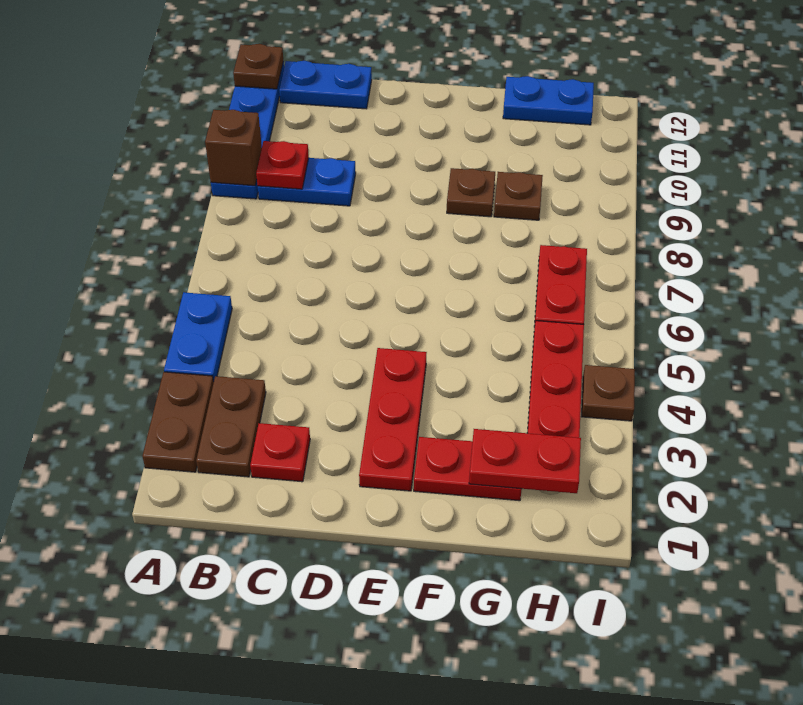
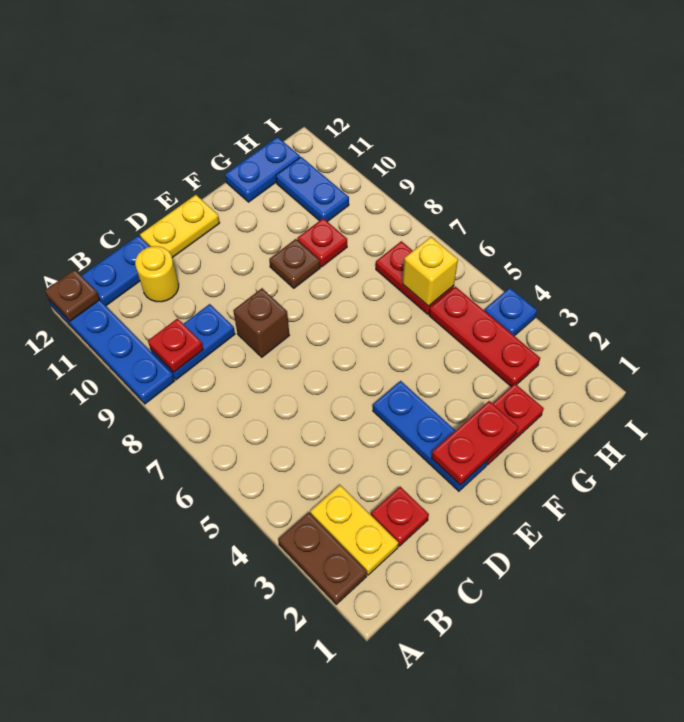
blue plate A4:A5 level 1 -> blue plate H10:H11 level 1
brown brick A9 level 2 -> brown brick D8 level 1
brown plate B2:B3 level 1 -> yellow plate B2:B3 level 1
none -> yellow round brick C11 level 1
none -> yellow plate D12:E12 level 1
red plate E2:E4 level 1 -> blue plate E2:E4 level 1
red plate G2:H2 level 2 -> red plate E2:F2 level 2
brown plate G9 level 1 -> red plate G9 level 1
none -> yellow brick H6 level 2
brown plate I4 level 1 -> blue plate I4 level 1

